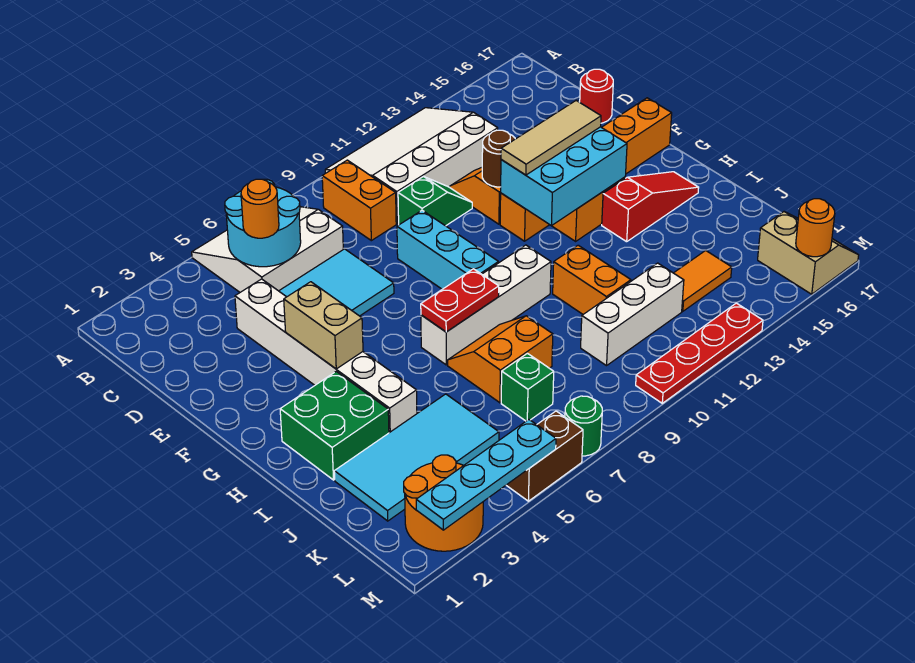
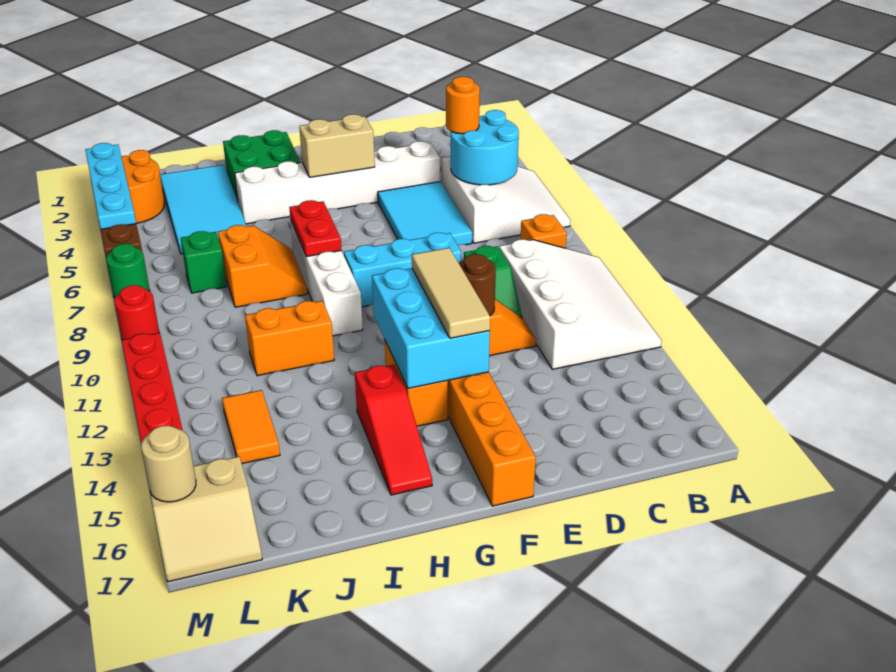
orange brick B9:C9 level 1 -> orange brick B9 level 1
red round brick D17 level 1 -> red round brick M9 level 1
white brick K10:K12 level 1 -> none
orange round brick M16 level 2 -> tan round brick M16 level 2

